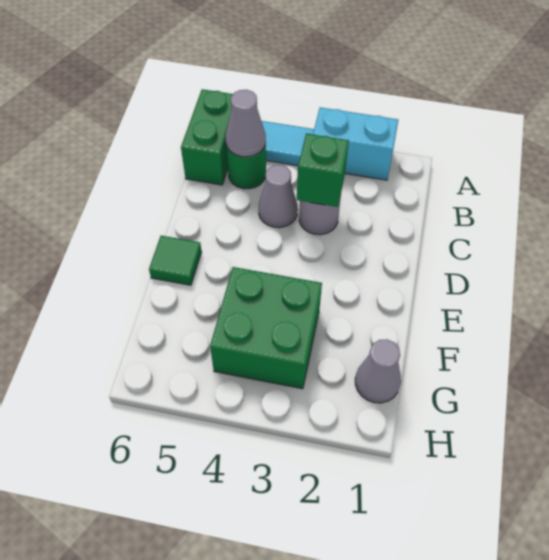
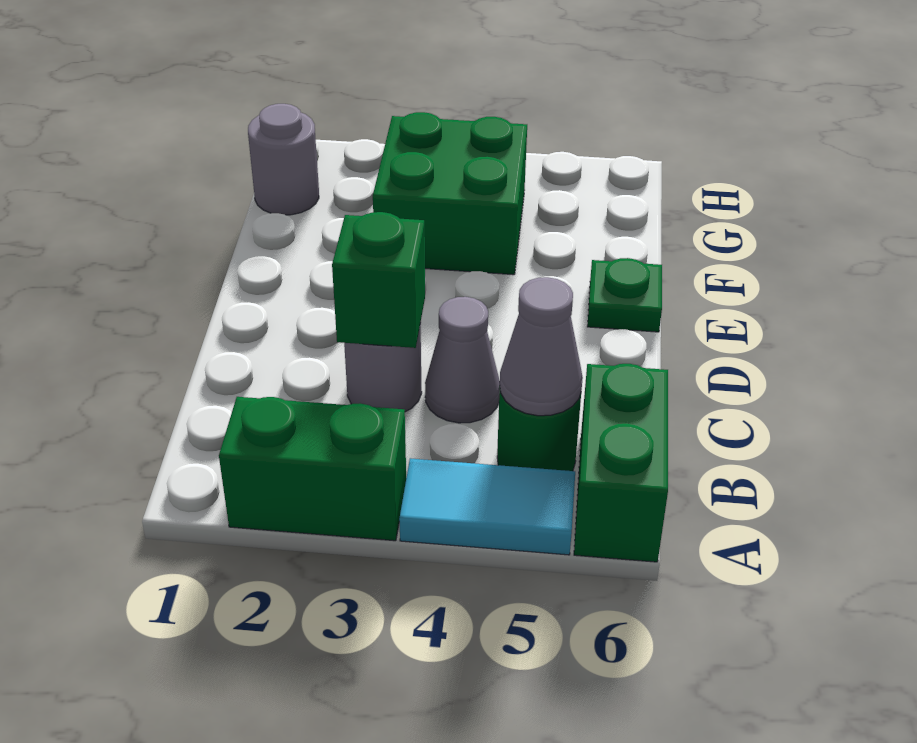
cyan brick A2:A3 level 1 -> green brick A2:A3 level 1
green tile E6 level 1 -> green plate E6 level 1
grey cone G1 level 1 -> grey round brick G1 level 1

